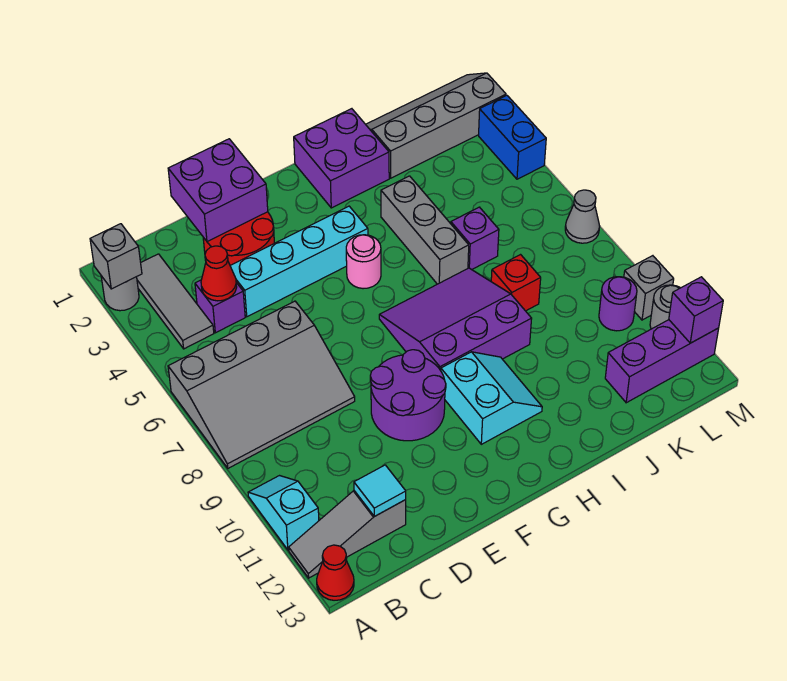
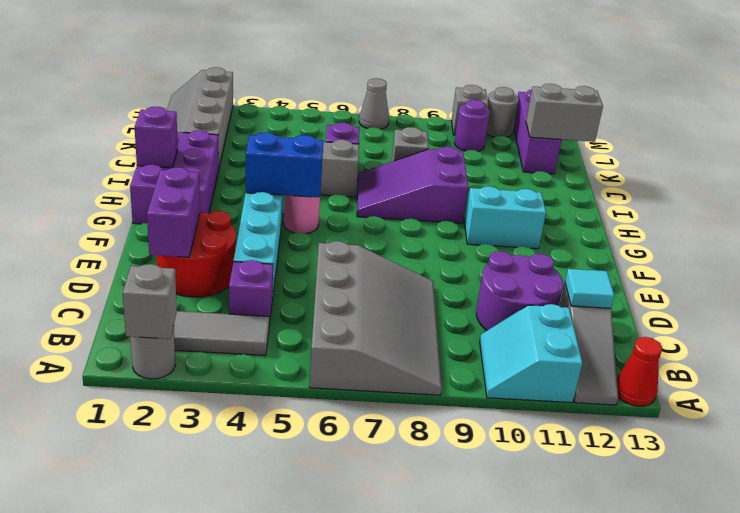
cyan slope A10:A11 level 1 top 11 -> cyan slope A10:B11 level 1 top 11
red cone C4 level 2 -> none
purple brick D1:E2 level 2 -> purple brick D2:E2 level 2
purple round brick E9:F10 level 1 -> purple round brick C10:D11 level 1
purple slope G7:I9 level 1 top 9 -> purple slope H7:I9 level 1 top 9
purple brick H1:I2 level 1 -> purple brick G1:I2 level 1
red brick J8 level 1 -> grey brick J8 level 1
none -> grey brick K12:K13 level 2
blue brick M3:M4 level 1 -> blue brick G4:G5 level 2
purple brick M12 level 2 -> purple brick H1 level 2

